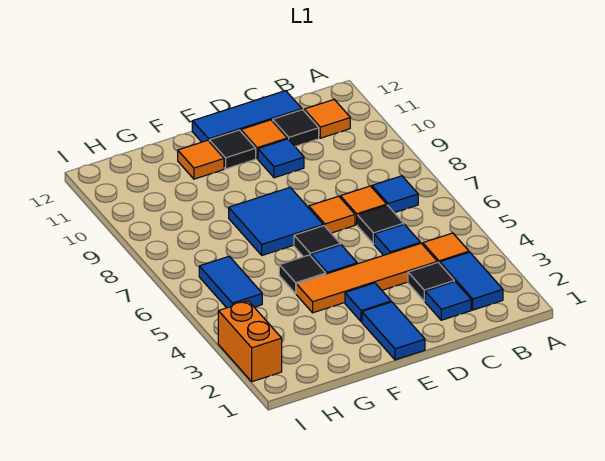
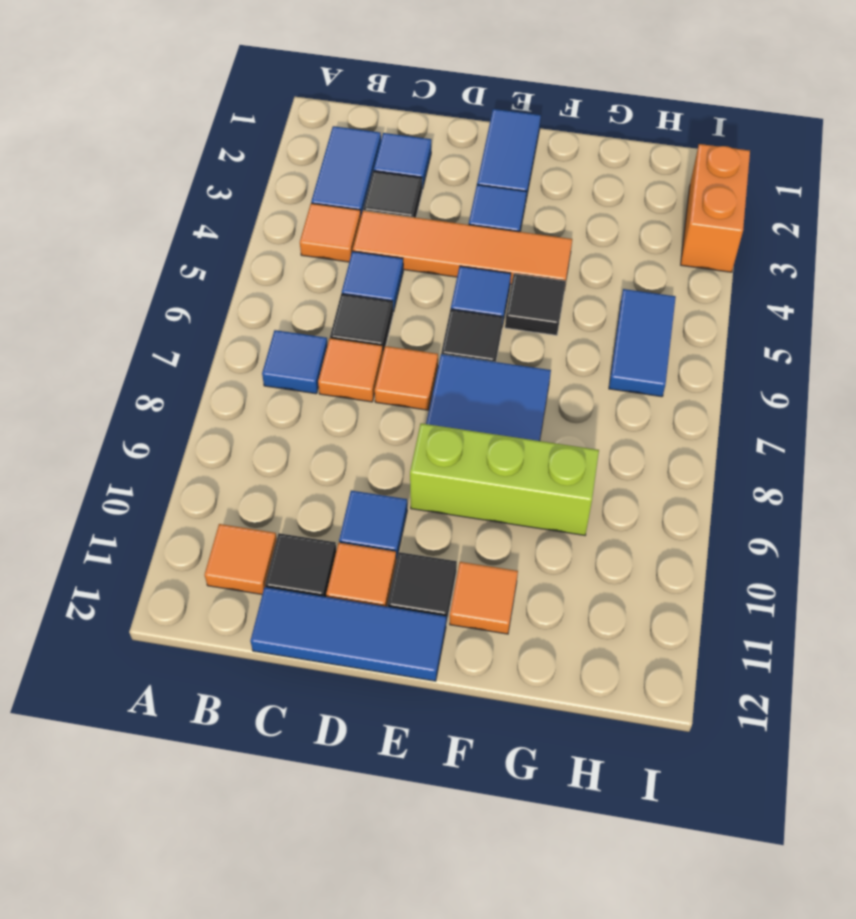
none -> lime brick E9:G9 level 1

